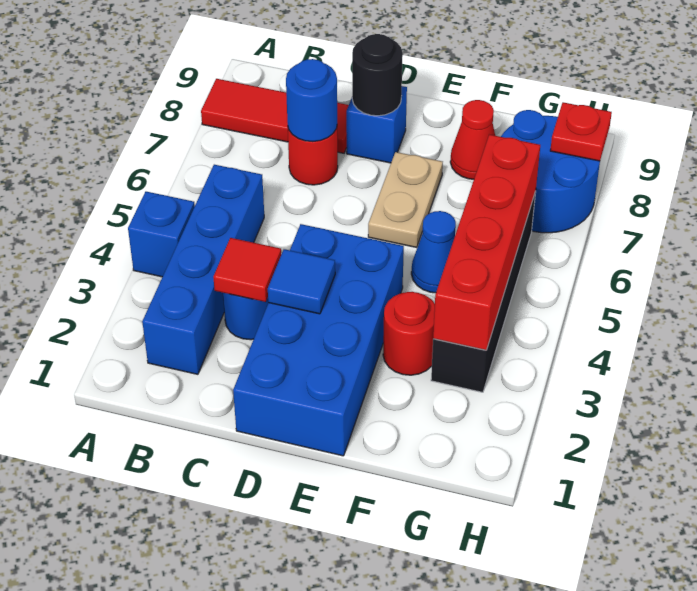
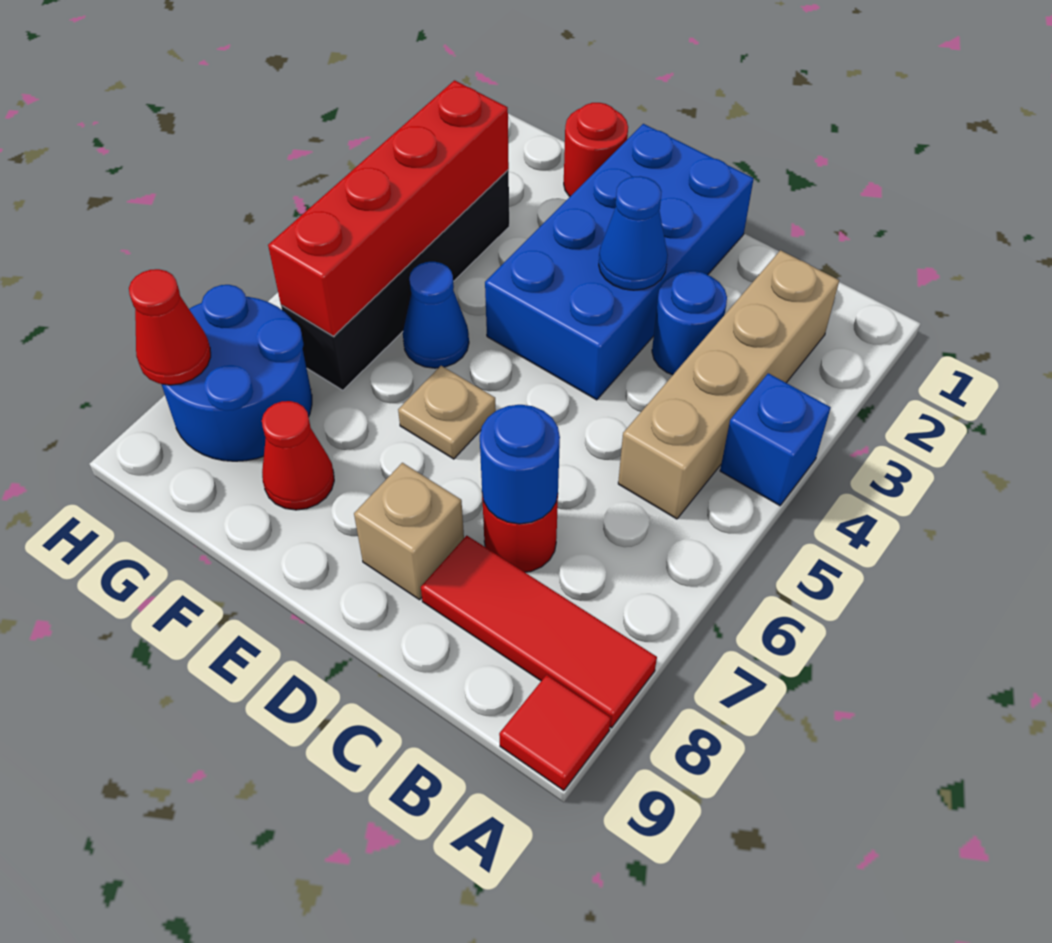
blue brick B2:B5 level 1 -> tan brick B2:B5 level 1
red tile C3 level 2 -> red tile A9 level 1
blue tile D3 level 2 -> blue cone D3 level 2
blue brick D8 level 1 -> tan brick D8 level 1
black round brick D8 level 2 -> none
tan plate E6:E7 level 1 -> tan plate E6 level 1
red round brick F3 level 1 -> red round brick F1 level 1
red plate H8 level 2 -> red cone H8 level 2

